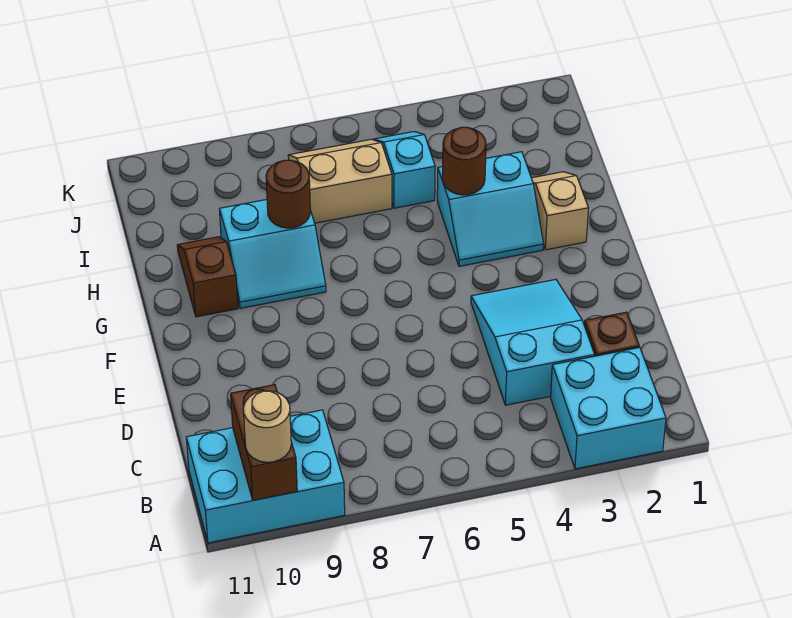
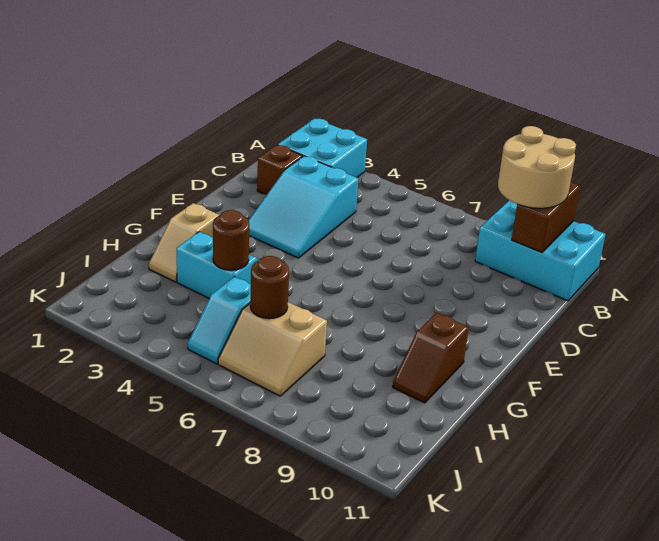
tan round brick A10 level 3 -> tan round brick A9:B10 level 3
cyan slope G8:H9 level 1 top H -> none
brown round brick H8 level 2 -> brown round brick I6 level 2

